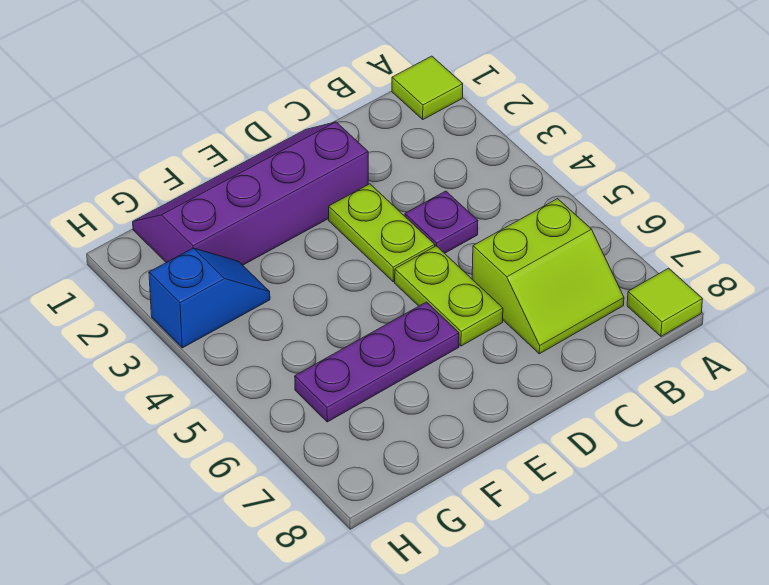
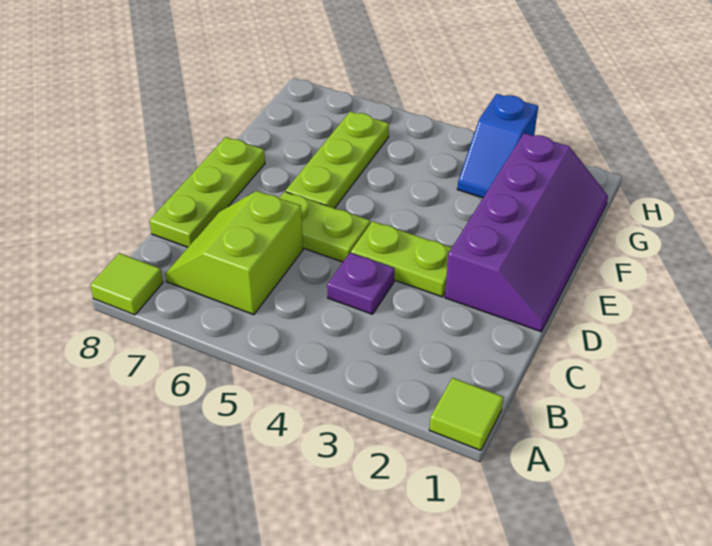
none -> lime plate C8:E8 level 1
purple plate E6:G6 level 1 -> lime plate E6:G6 level 1

